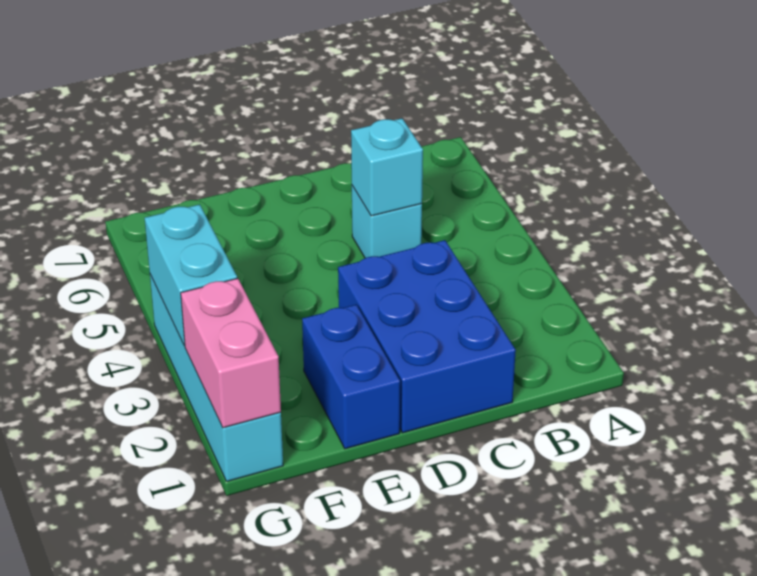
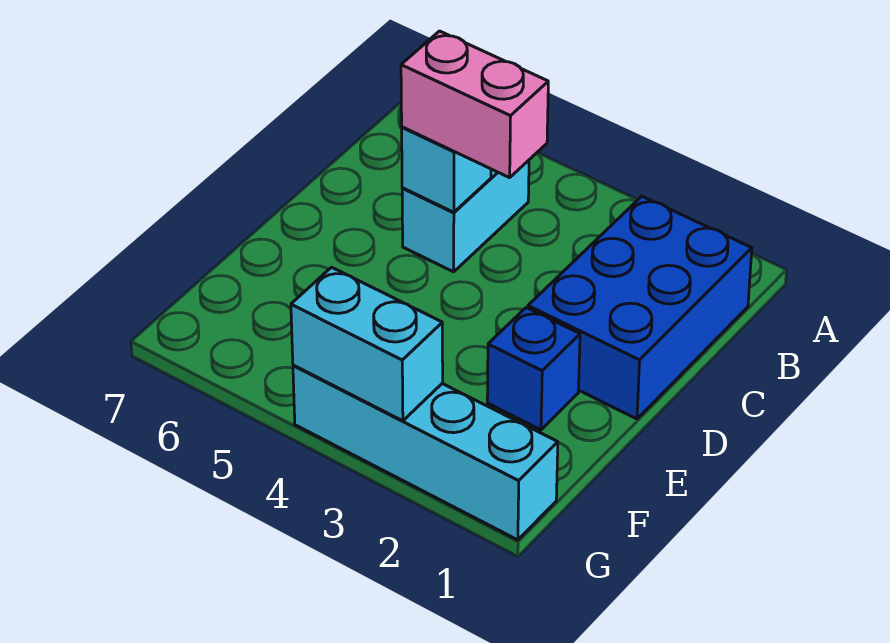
blue brick C1:D3 level 1 -> blue brick B1:D2 level 1
cyan brick C5 level 1 -> cyan brick B5:C5 level 1
blue brick E1:E2 level 1 -> blue brick E2 level 1
pink brick G1:G2 level 2 -> pink brick C4:C5 level 3

